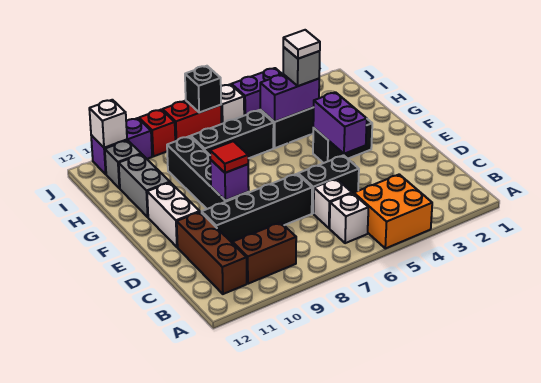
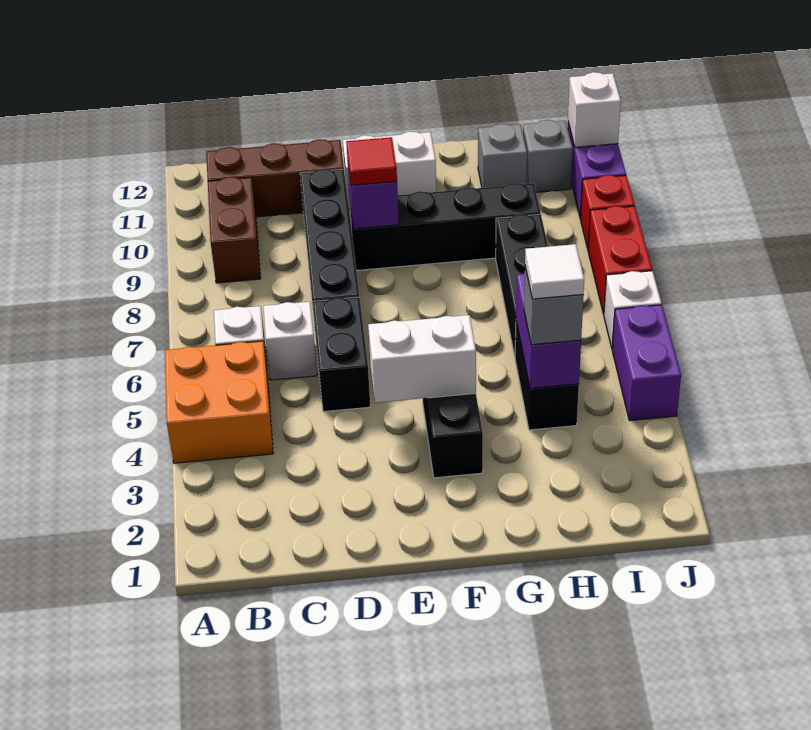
purple brick E4:F4 level 2 -> white brick E4:F4 level 2
grey brick G11:H11 level 1 -> grey brick H11 level 1
black brick J7 level 2 -> none

